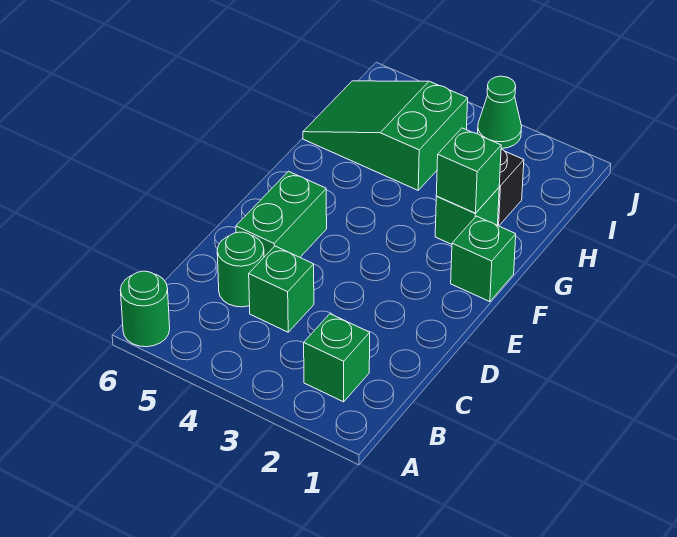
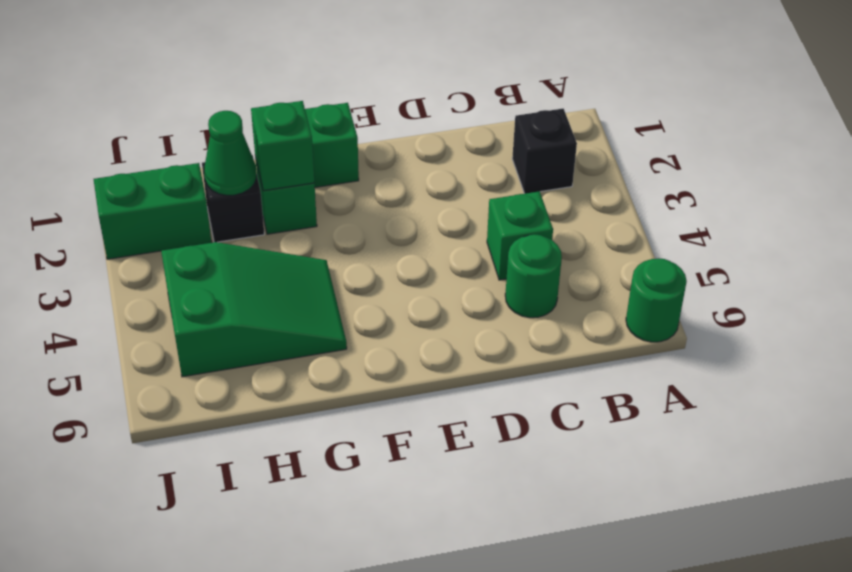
green brick B2 level 1 -> black brick B2 level 1
green brick D5:E5 level 1 -> green brick I2:J2 level 1
green slope H4:I6 level 1 top 4 -> green slope G4:I5 level 1 top I
green cone J3 level 1 -> green cone H2 level 2

